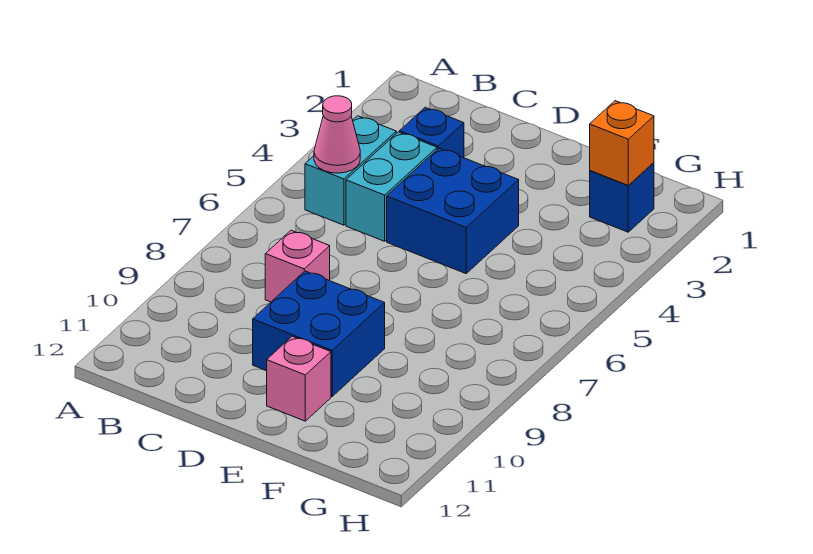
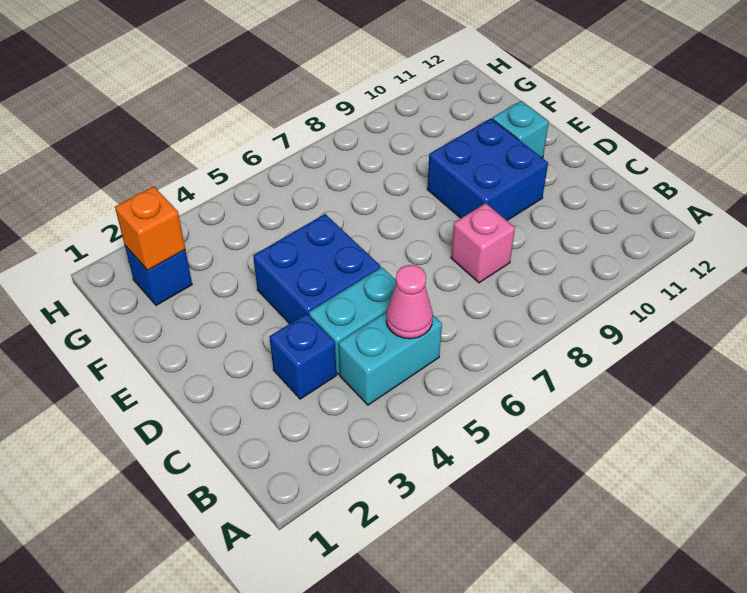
pink brick E11 level 1 -> cyan brick E11 level 1

